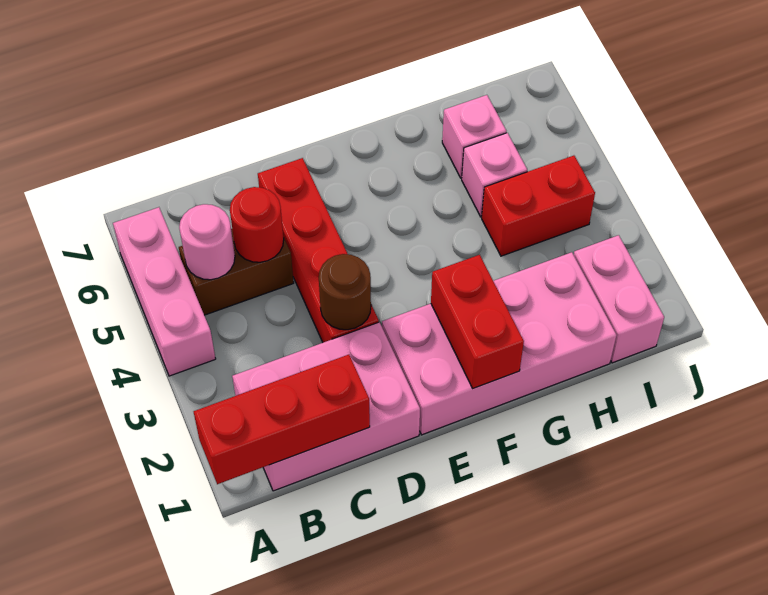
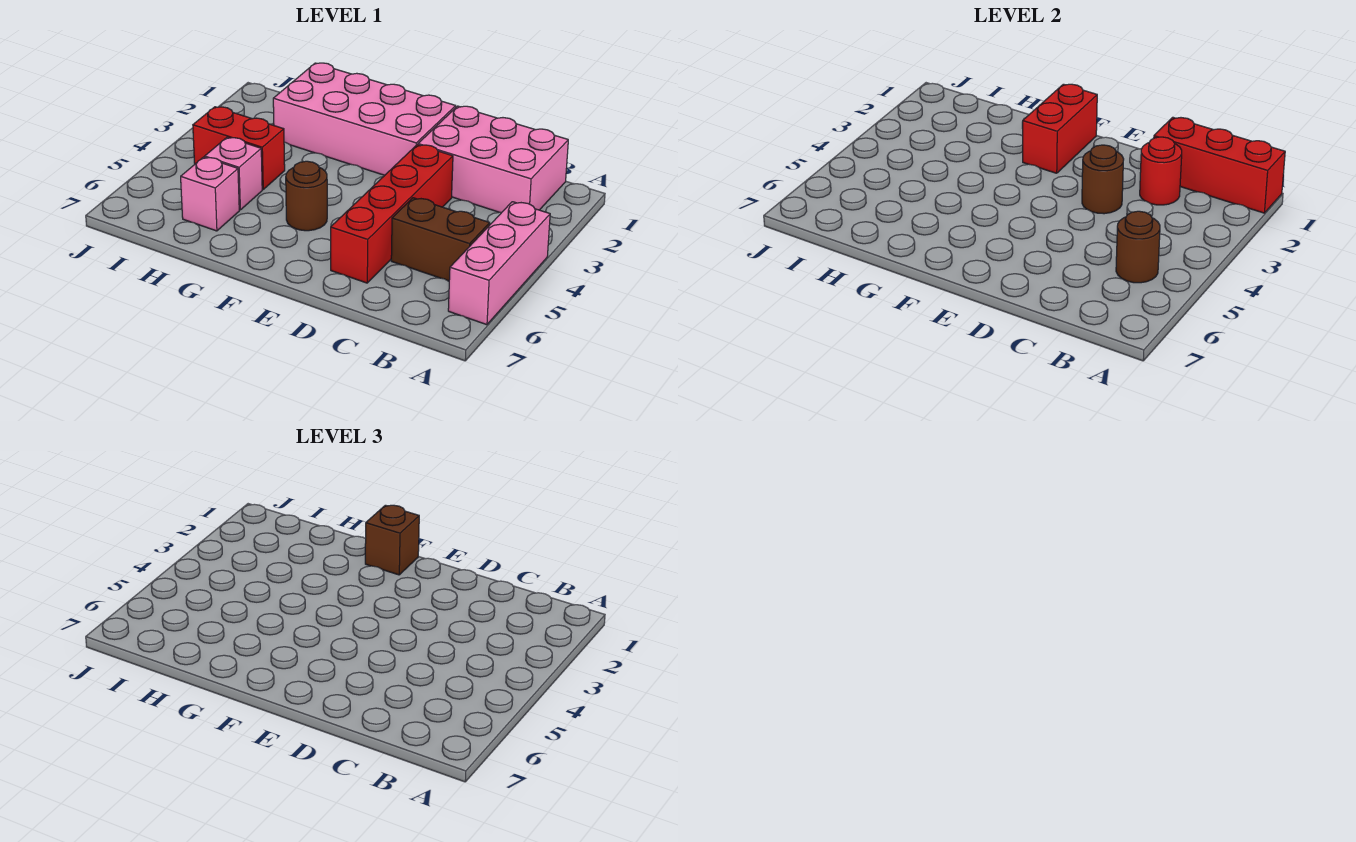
pink round brick B5 level 2 -> brown round brick B5 level 2
red round brick C5 level 2 -> red round brick C2 level 2
none -> brown brick F1 level 3
none -> brown round brick F5 level 1
pink brick I1:I2 level 1 -> none

